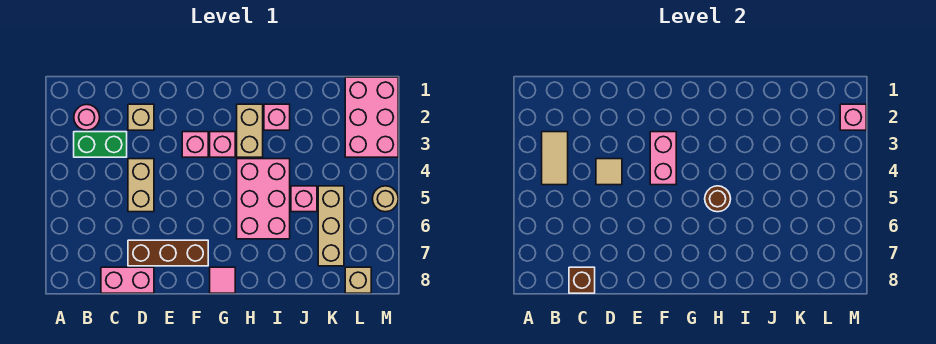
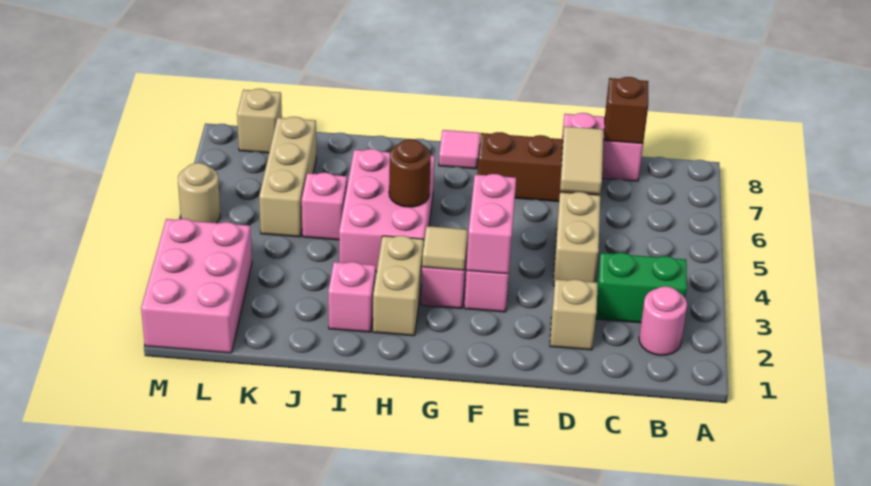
tan tile B3:B4 level 2 -> tan tile D6:D7 level 2
tan tile D4 level 2 -> tan tile G3 level 2
pink brick M2 level 2 -> none

